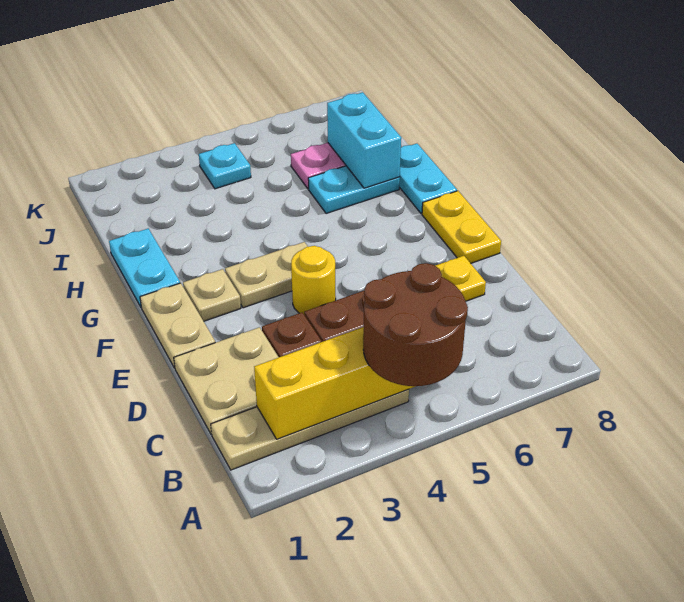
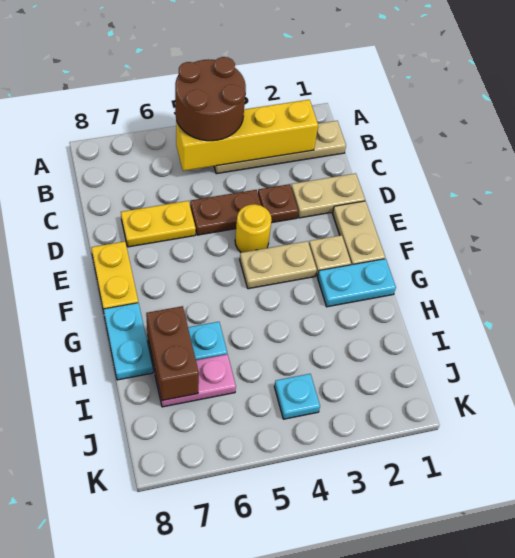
tan plate C1:D2 level 1 -> tan plate D1:D2 level 1
cyan plate G1:H1 level 1 -> cyan plate G1:G2 level 1
cyan brick H7:I7 level 2 -> brown brick H7:I7 level 2

